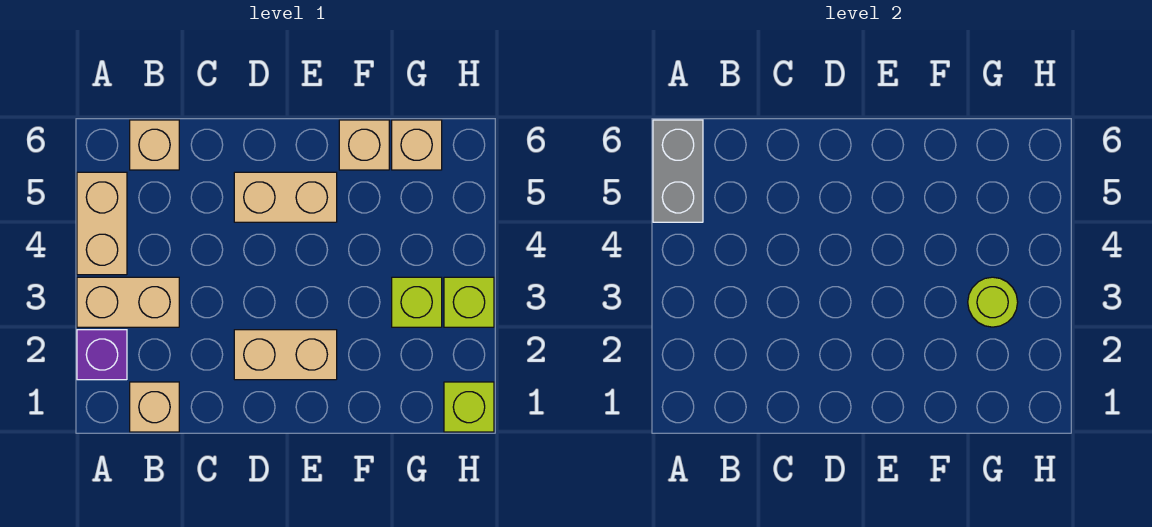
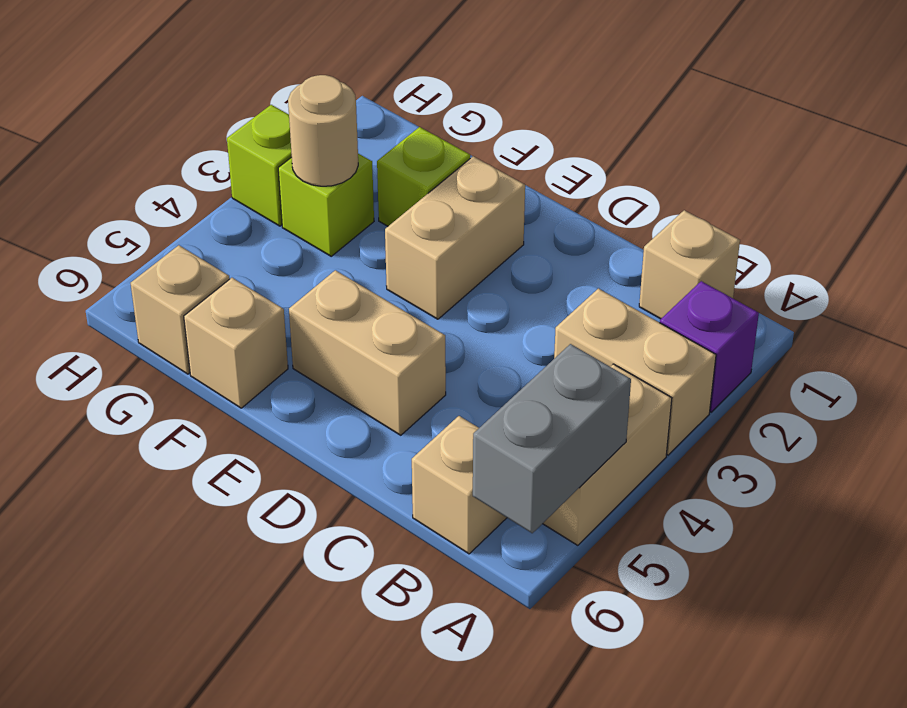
tan brick D2:E2 level 1 -> tan brick E2:E3 level 1
lime round brick G3 level 2 -> tan round brick G3 level 2
lime brick H1 level 1 -> lime brick F2 level 1

